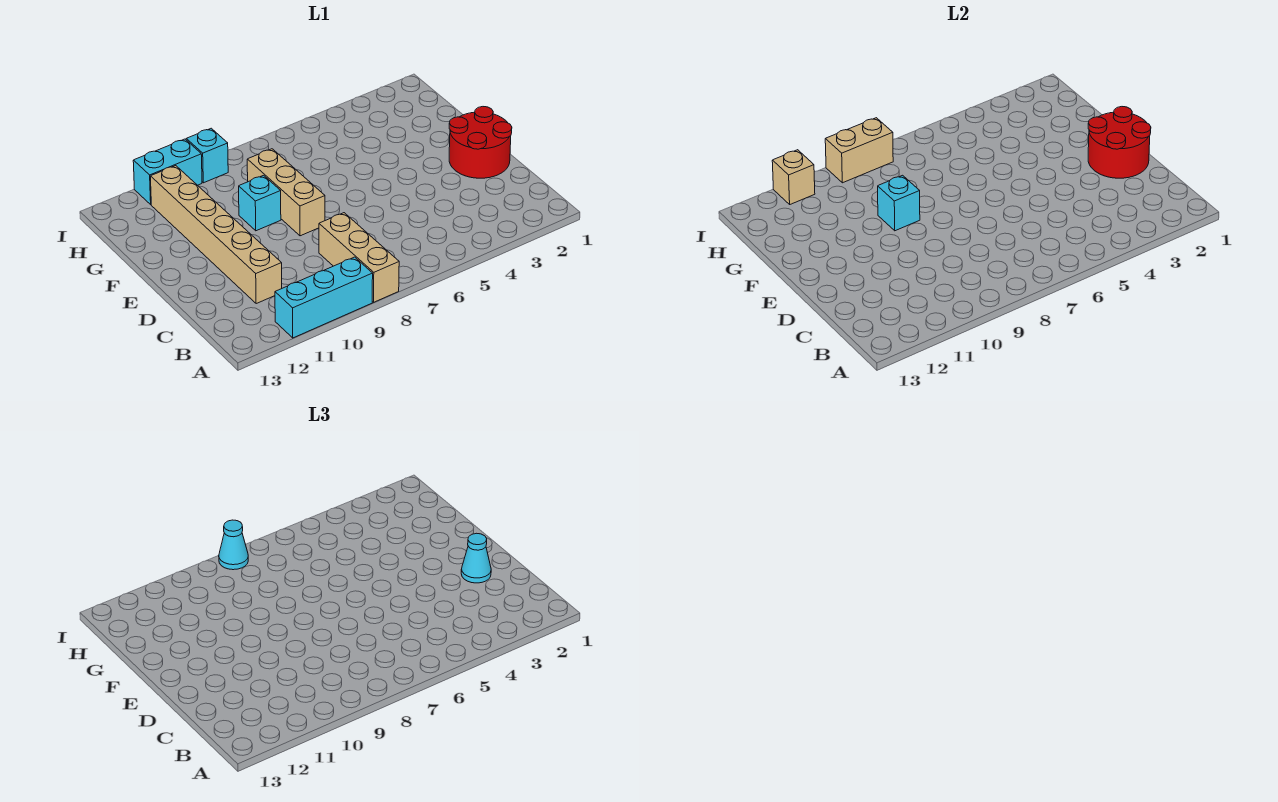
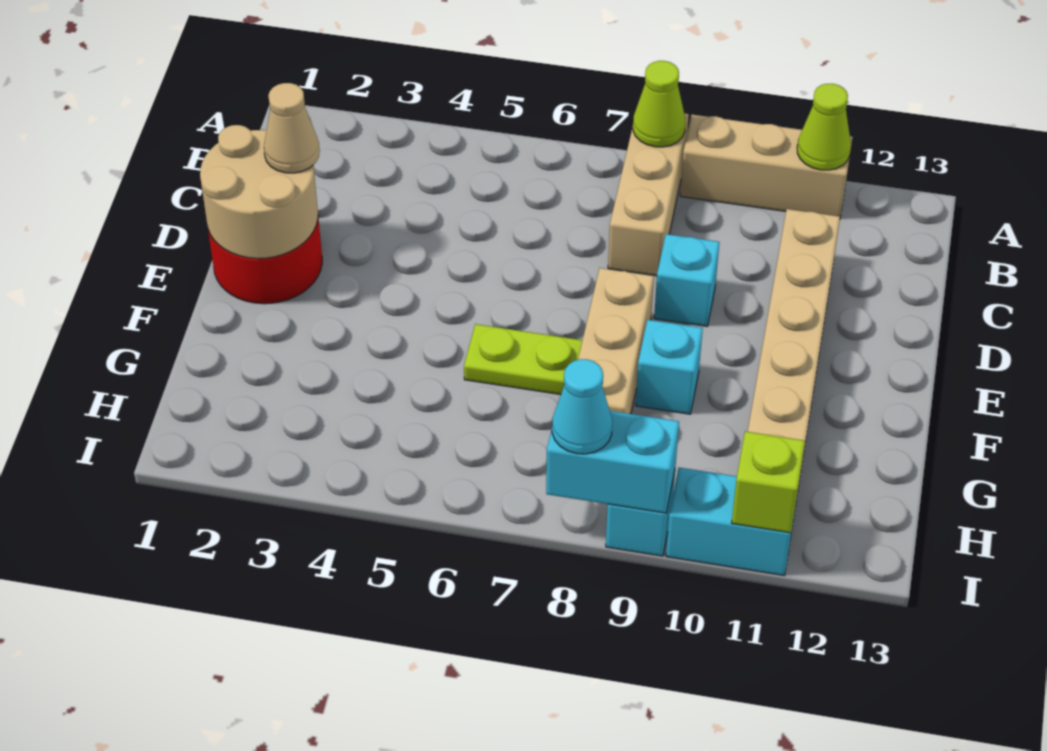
none -> lime cone A8 level 2
cyan brick A9:A11 level 1 -> tan brick A9:A11 level 1
none -> lime cone A11 level 2
red round brick D1:E2 level 2 -> tan round brick D1:E2 level 2
cyan cone D2 level 3 -> tan cone D2 level 3
none -> lime plate F6:F7 level 1
cyan brick F9 level 2 -> cyan brick D9 level 1
tan brick I8:I9 level 2 -> cyan brick I8:I9 level 2
tan brick I11 level 2 -> lime brick I11 level 2

